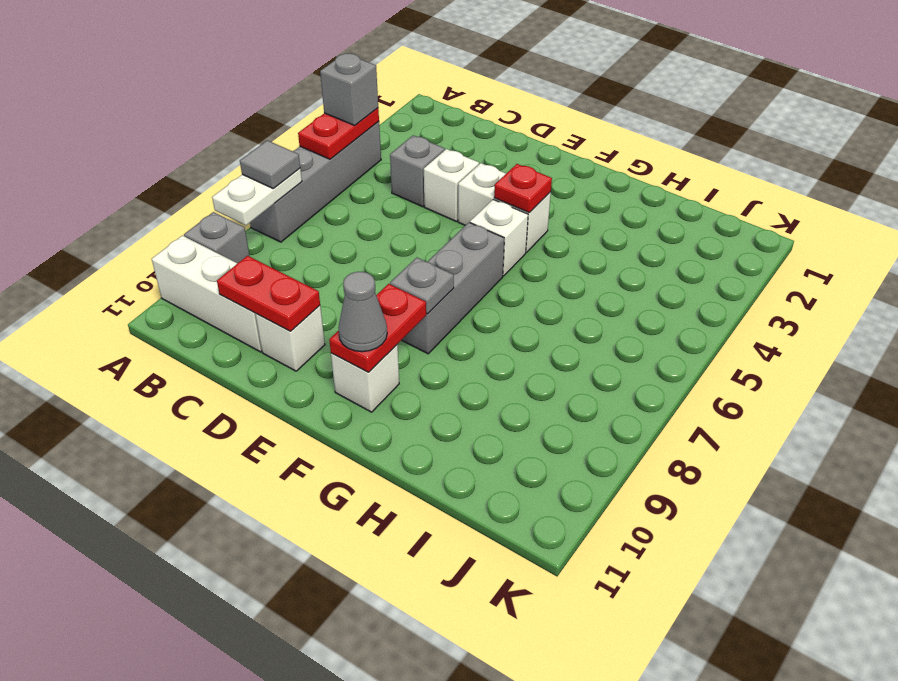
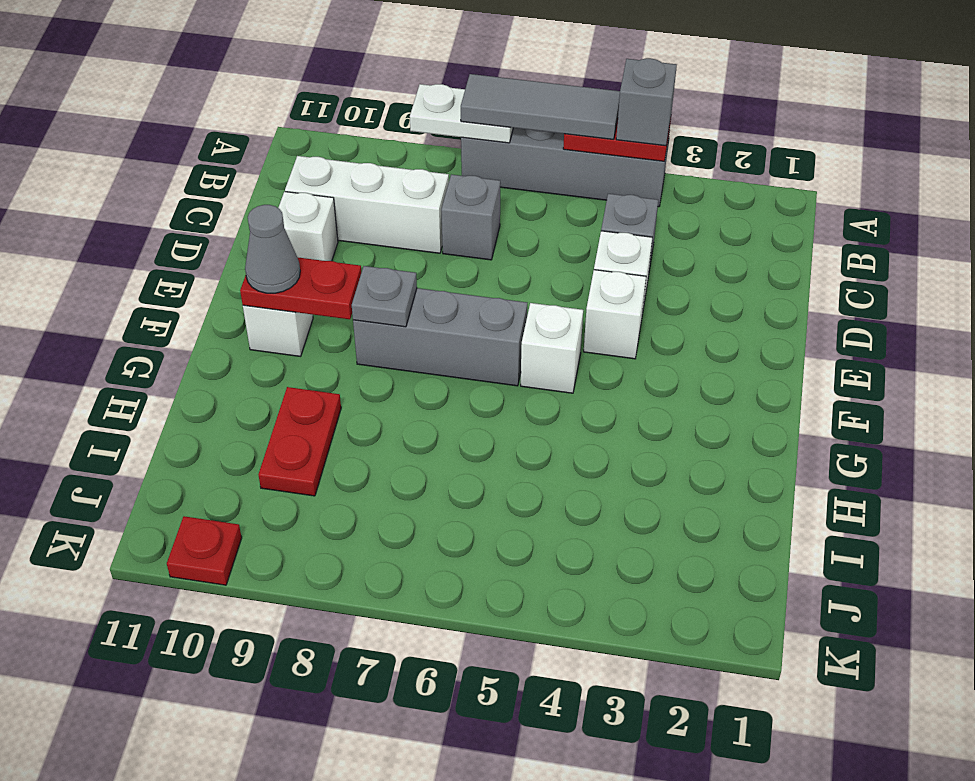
grey tile A7 level 3 -> grey tile A5:A7 level 3
grey brick A9 level 1 -> grey brick C7 level 1
white brick A10:C10 level 1 -> white brick C8:C10 level 1
red plate C10:D10 level 2 -> red plate H9:I9 level 1
white brick E4:F4 level 1 -> white brick E4 level 1
red plate F4 level 2 -> red plate K10 level 1

